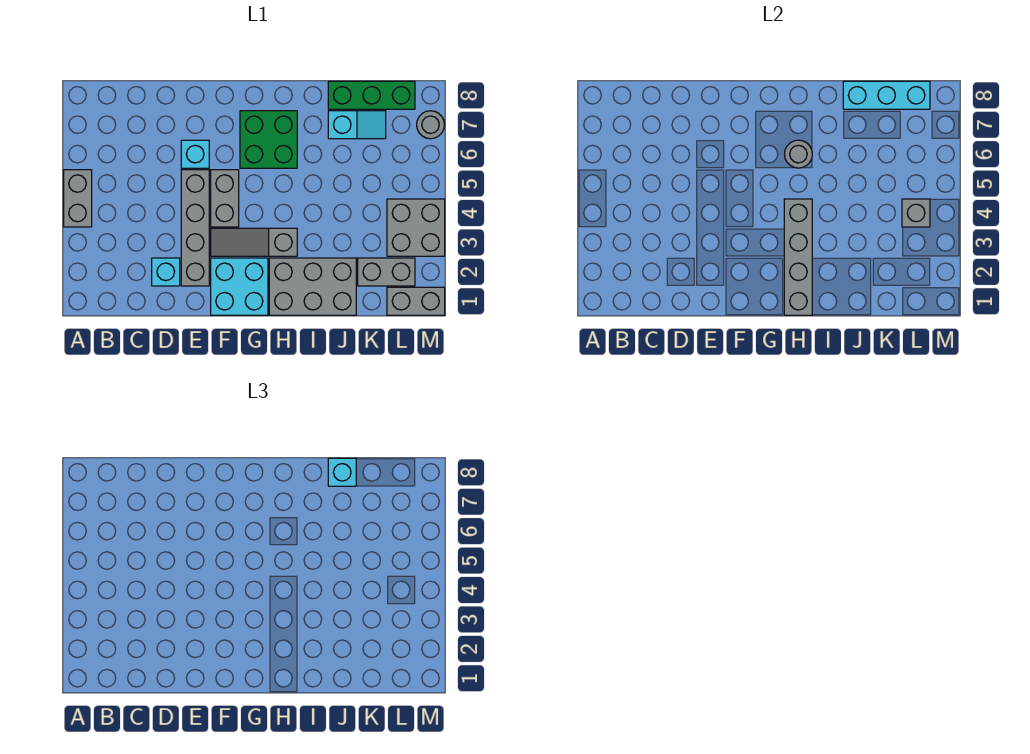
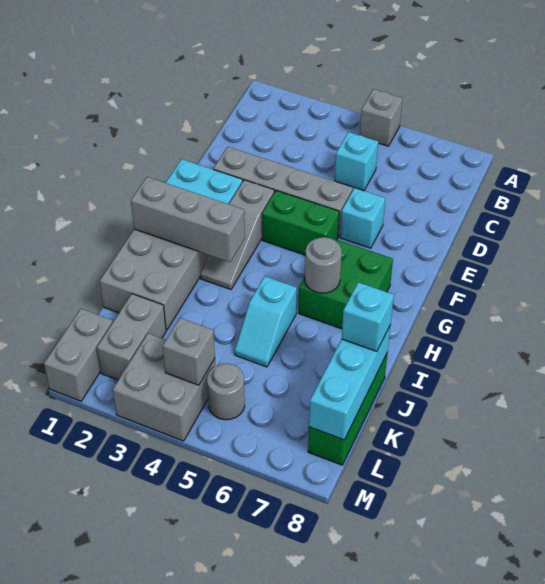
grey brick A4:A5 level 1 -> grey brick A5 level 1
cyan brick D2 level 1 -> cyan brick C5 level 1
grey slope F3:H3 level 1 top H -> grey slope F3:H3 level 1 top F
grey brick F4:F5 level 1 -> green brick F4:F5 level 1
grey brick H1:H4 level 2 -> grey brick H1:H3 level 2
cyan slope J7:K7 level 1 top J -> cyan slope I5:J5 level 1 top I
grey round brick M7 level 1 -> grey round brick L5 level 1

